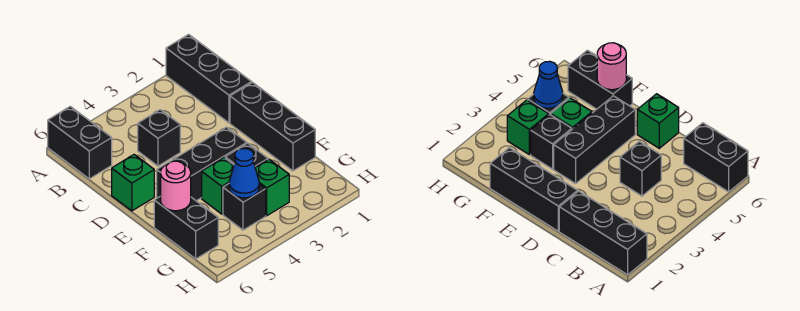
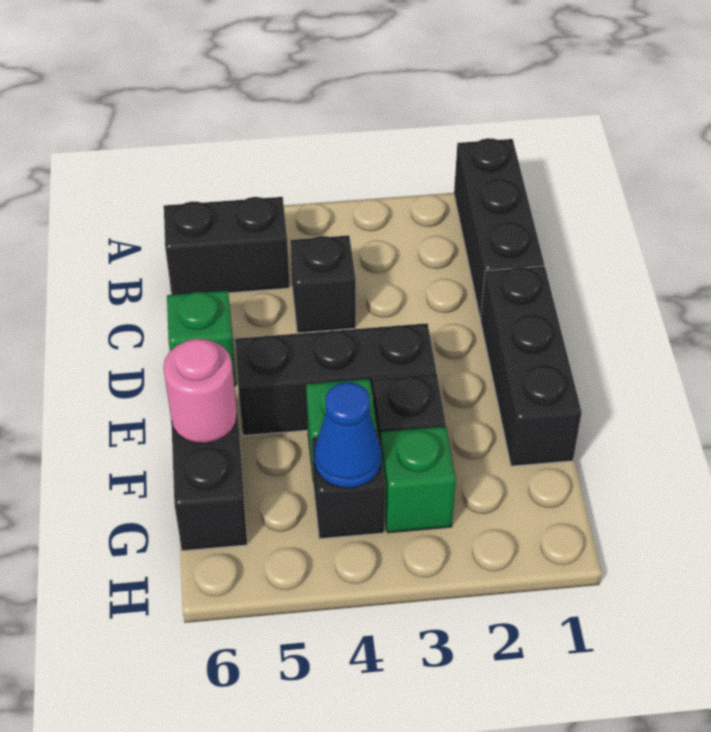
black brick A6:B6 level 1 -> black brick B5:B6 level 1

